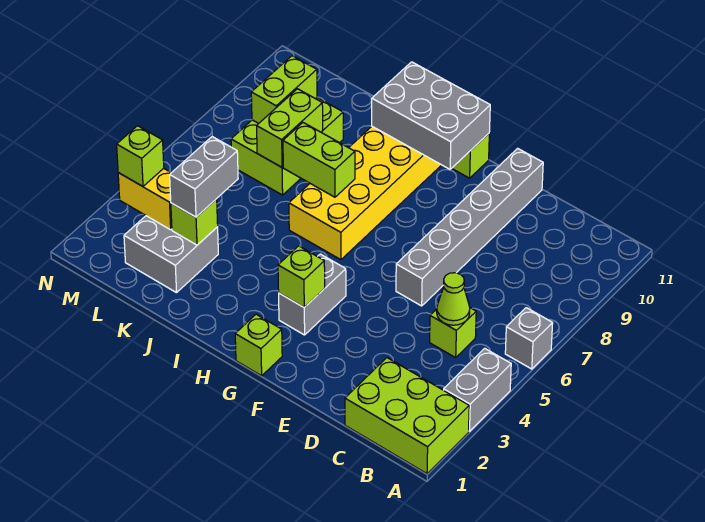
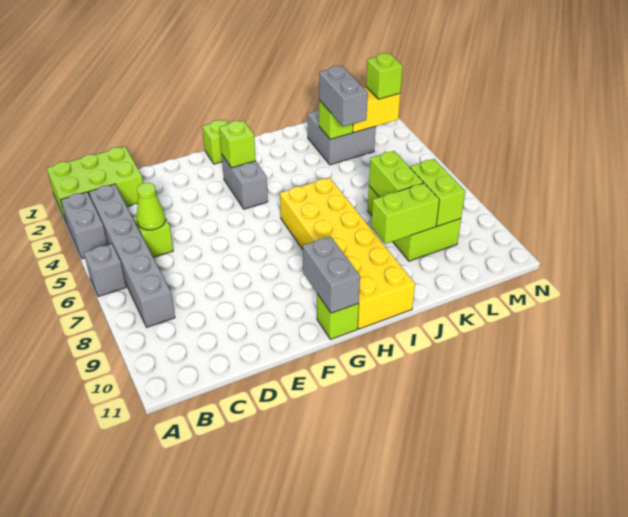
grey brick E6:E11 level 1 -> grey brick B3:B8 level 1
grey brick G10:I11 level 2 -> grey brick G10:G11 level 2
lime brick I7:J7 level 2 -> lime brick J9:K9 level 2

